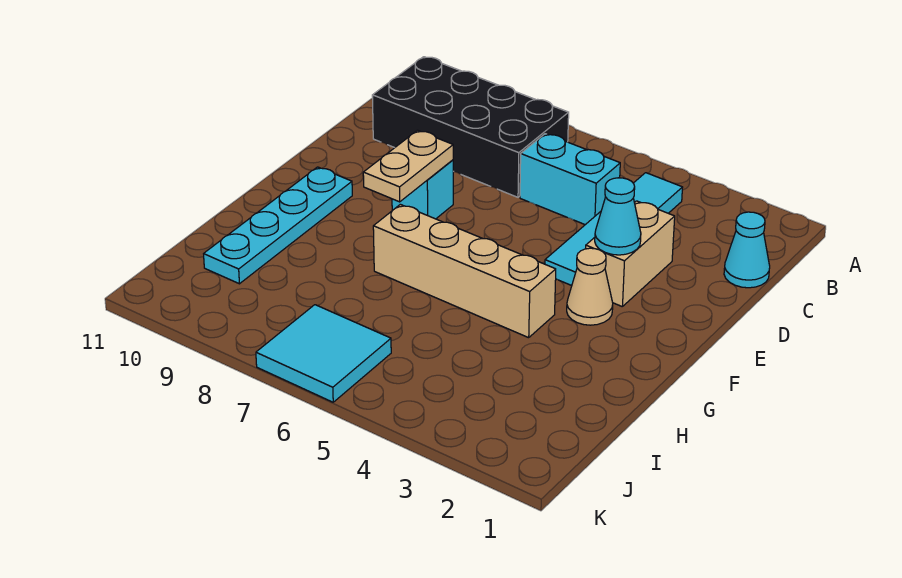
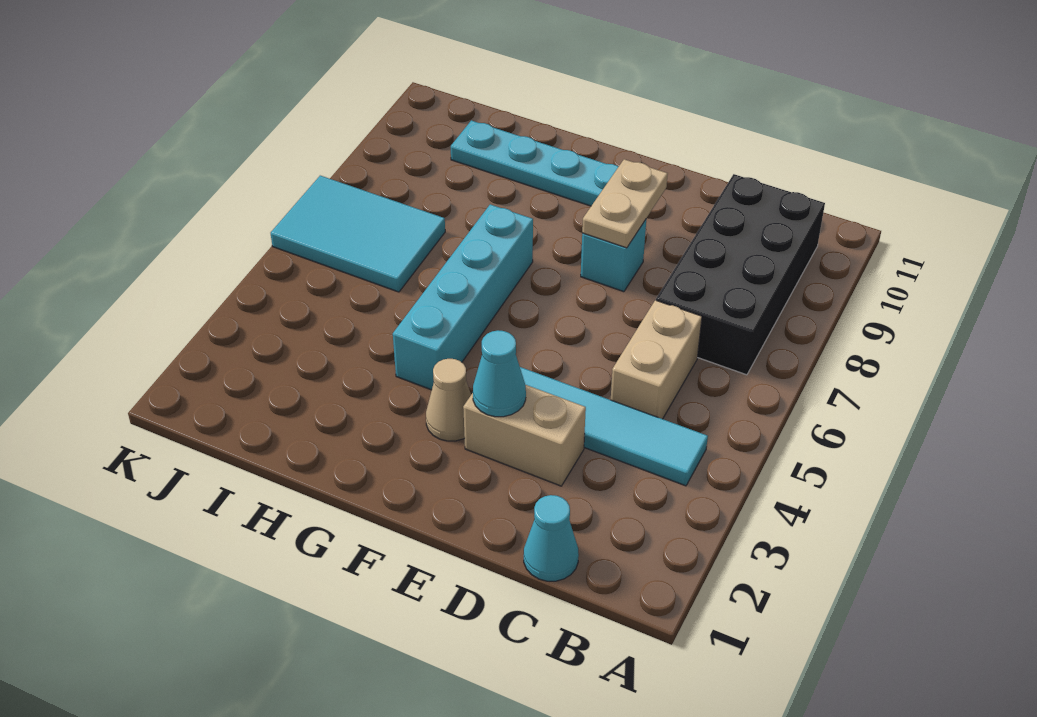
cyan brick C5:C6 level 1 -> tan brick C5:C6 level 1
tan plate E8:F8 level 2 -> tan plate E8:E9 level 2
tan brick G4:G7 level 1 -> cyan brick G4:G7 level 1
cyan tile J6:K7 level 1 -> cyan tile I6:K7 level 1

